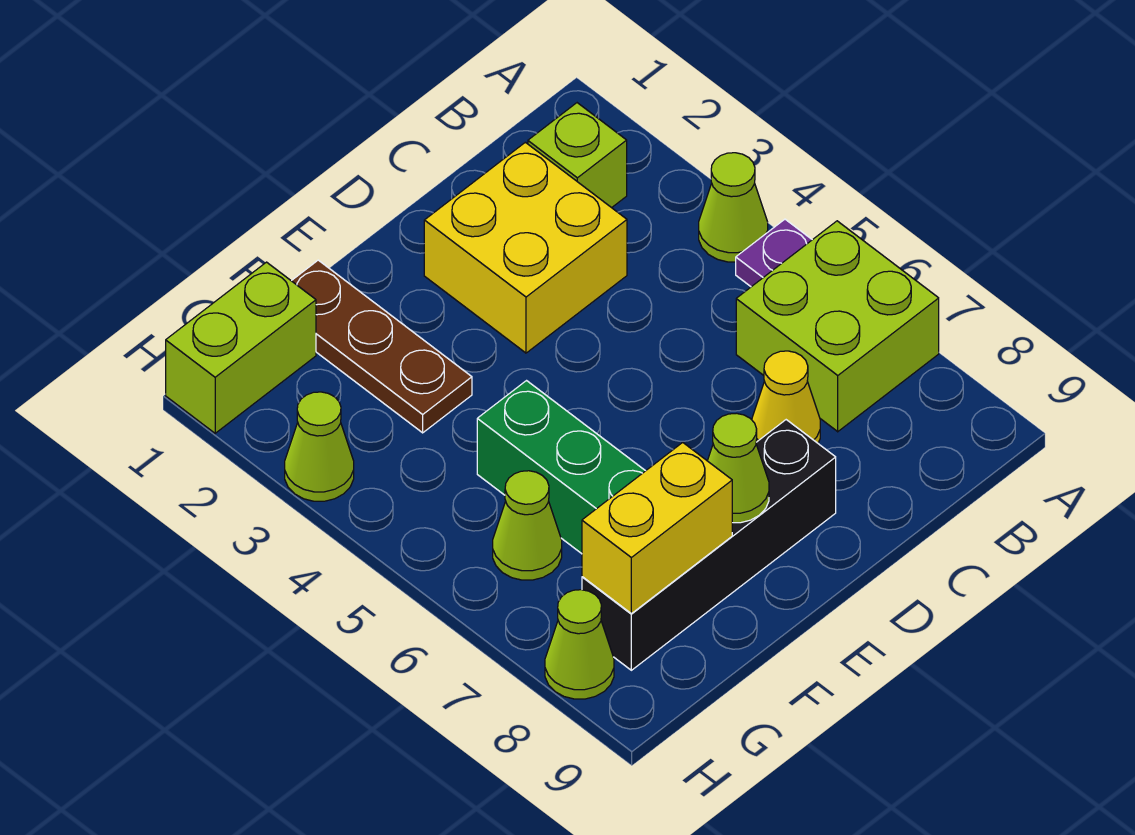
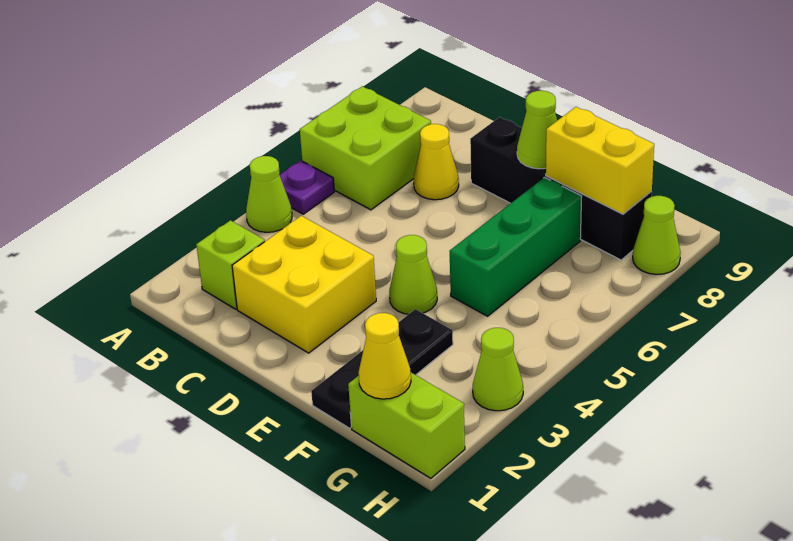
brown plate F1:F3 level 1 -> black plate F1:F3 level 1
none -> yellow cone G1 level 2
lime cone G6 level 1 -> lime cone E4 level 1

